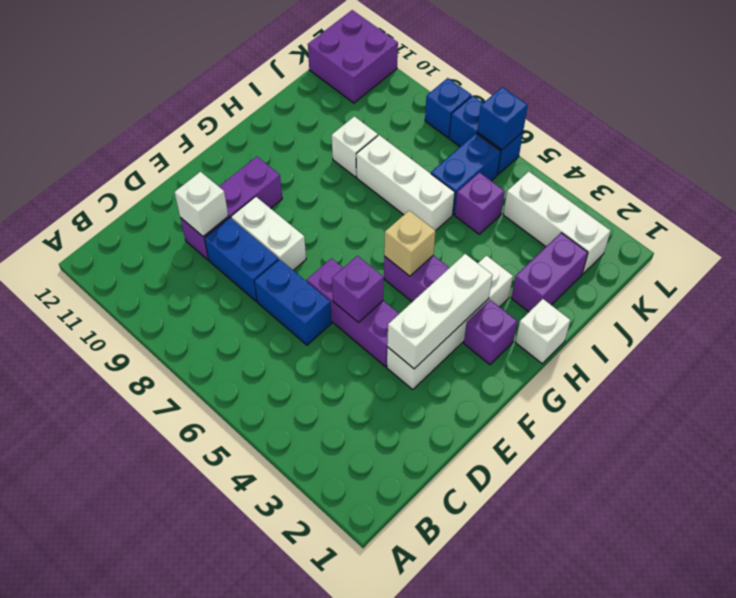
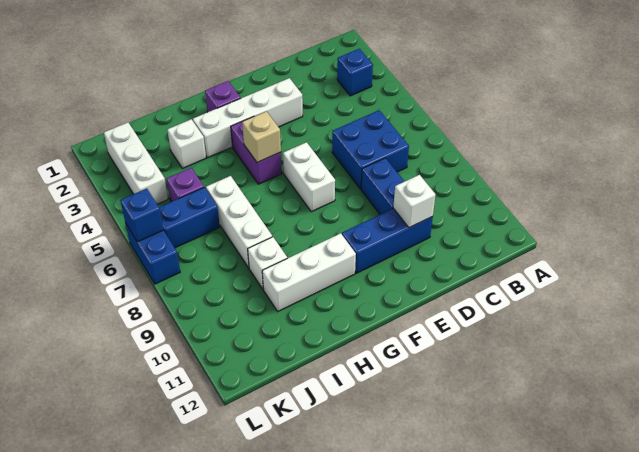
blue brick D6:D7 level 1 -> blue brick C6:D7 level 1
purple brick D10:F10 level 1 -> blue brick D10:F10 level 1
white brick E3:G3 level 2 -> white brick G10:I10 level 1
purple brick E4:E6 level 1 -> none
purple brick E5 level 2 -> none
white brick E8:E9 level 1 -> white brick F6:F7 level 1
white brick H1 level 1 -> white brick I3 level 1
purple brick I2:J2 level 1 -> none
purple brick K11:L12 level 1 -> none
blue brick L8 level 1 -> blue brick B3 level 1

